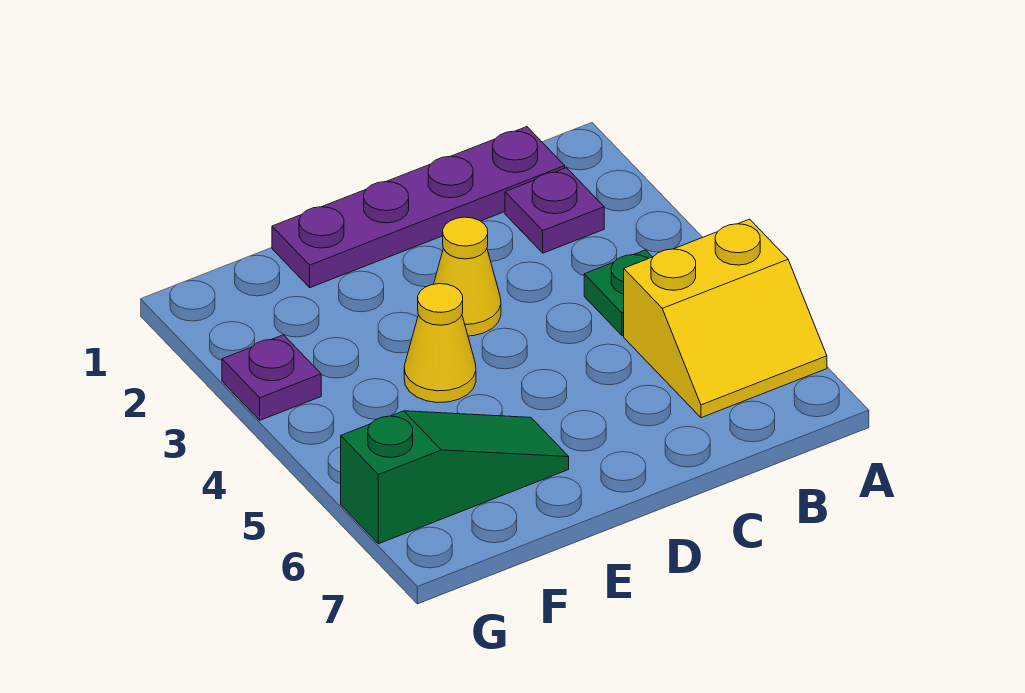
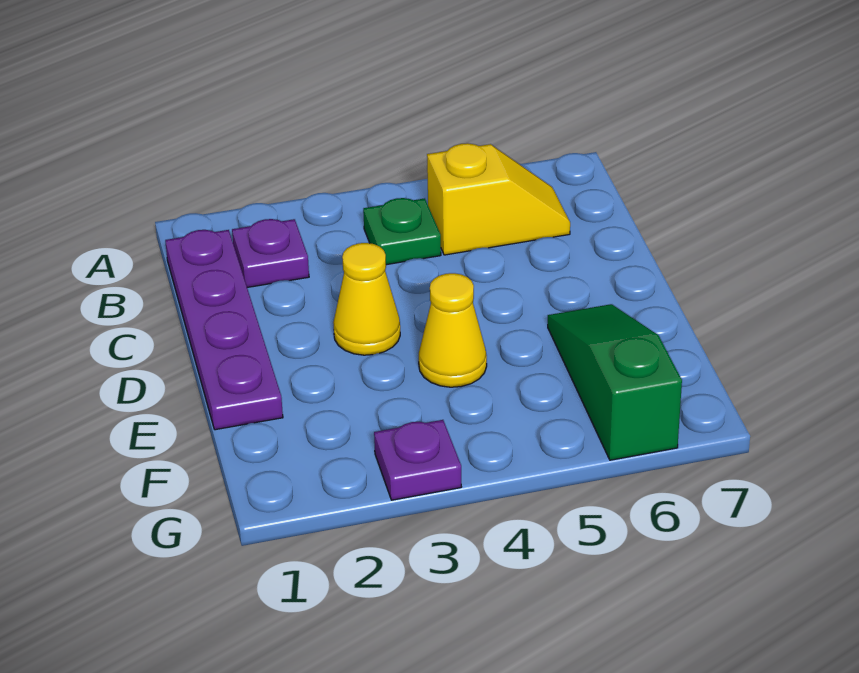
yellow slope A5:B6 level 1 top 5 -> yellow slope B5:B6 level 1 top 5

